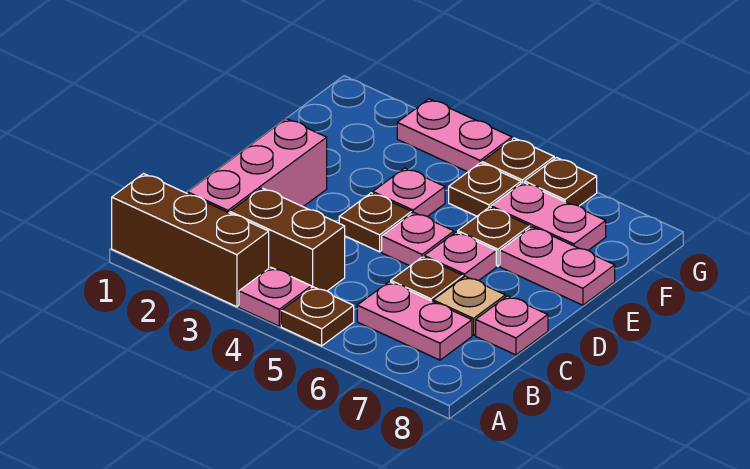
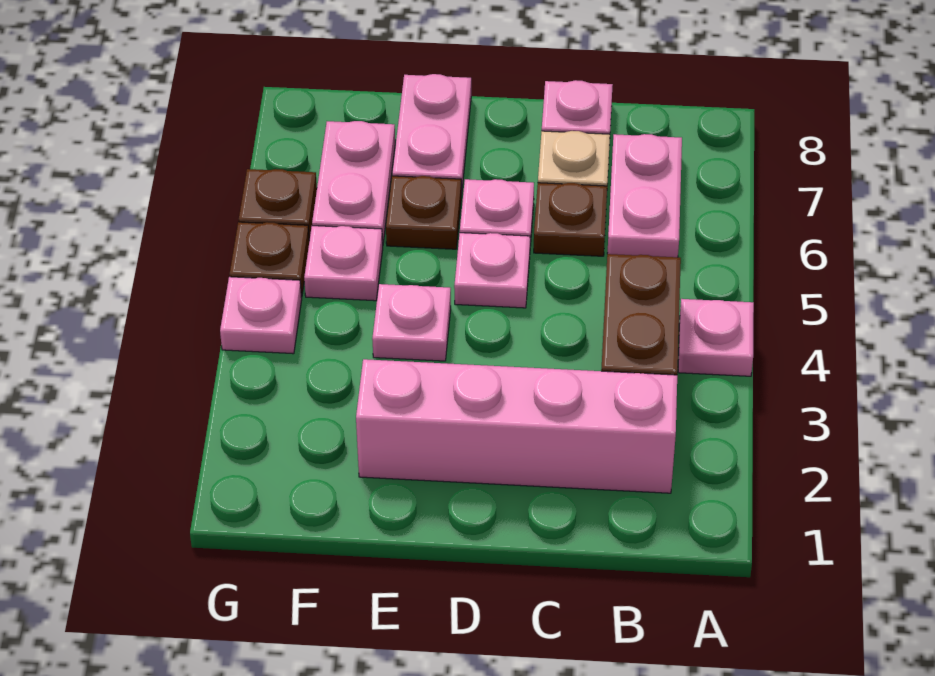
brown brick A1:A3 level 1 -> none
brown plate A5 level 1 -> none
pink brick B2:D2 level 1 -> pink brick B2:E2 level 1
brown plate D4 level 1 -> none
brown plate F5 level 1 -> pink plate F5 level 1
pink plate G3:G4 level 1 -> pink plate G4 level 1

